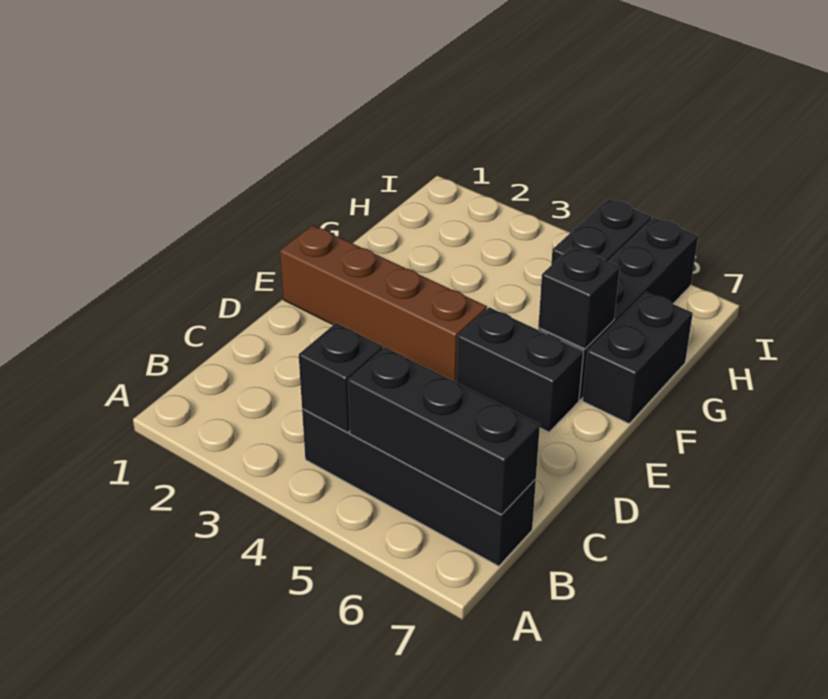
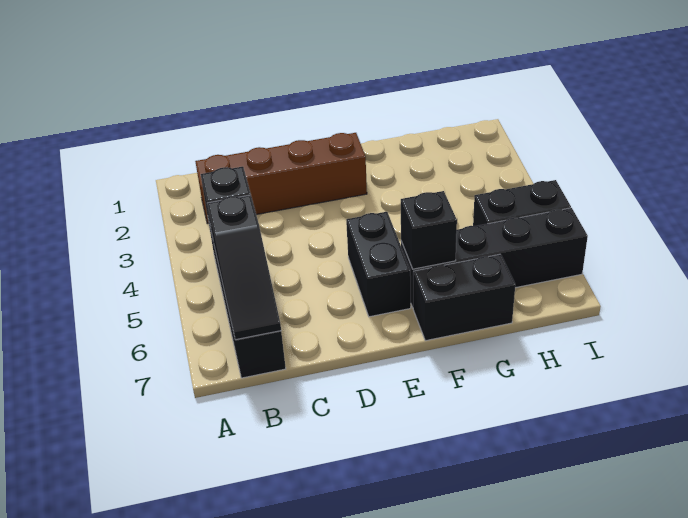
black brick B5:B7 level 2 -> black slope B5:B7 level 2 top 5
brown brick E1:E4 level 1 -> brown brick B2:E2 level 1

